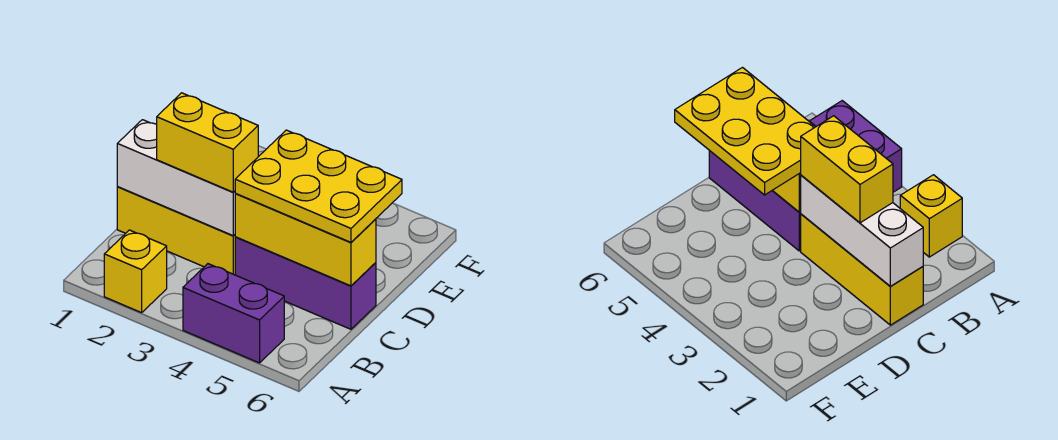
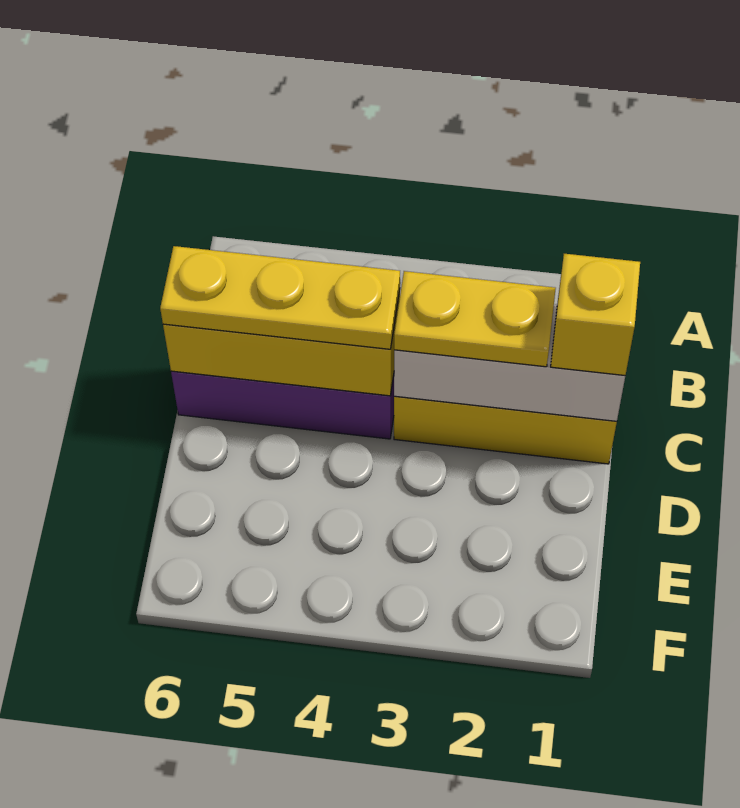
yellow brick A2 level 1 -> yellow brick C1 level 3
purple brick A4:A5 level 1 -> none
yellow brick C2:C3 level 3 -> yellow plate C2:C3 level 3
yellow plate C4:D6 level 3 -> yellow plate C4:C6 level 3

